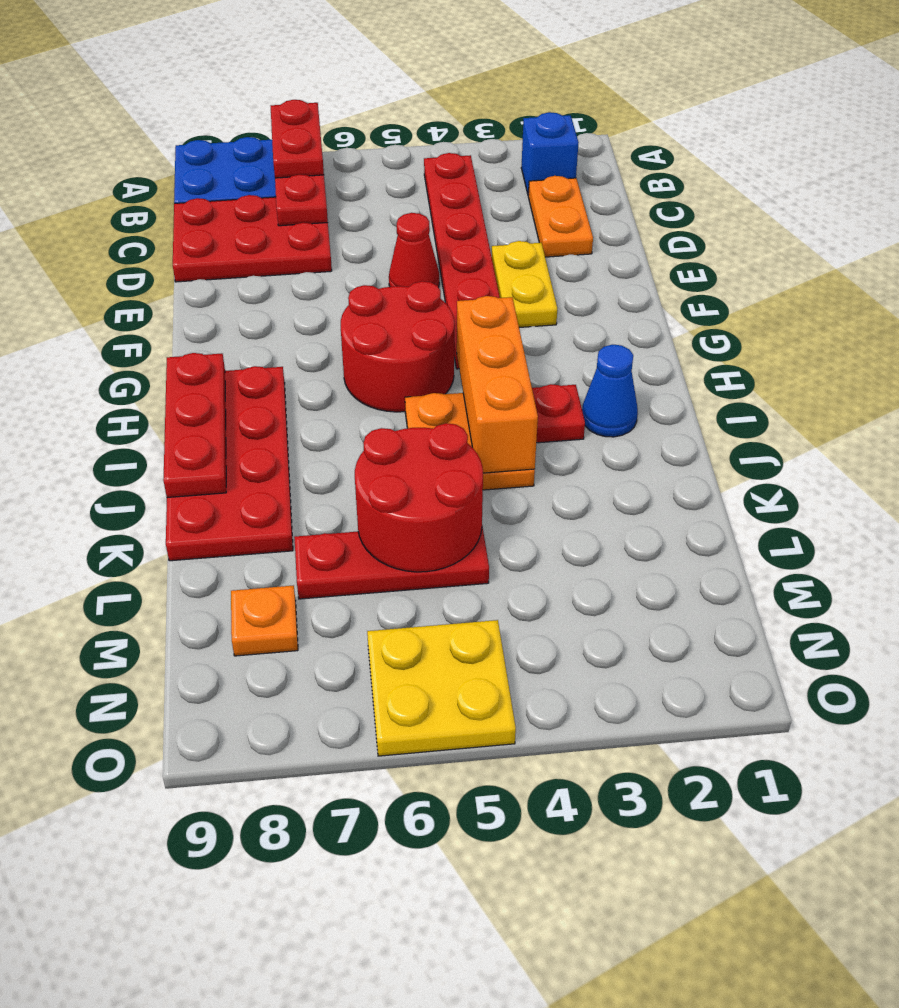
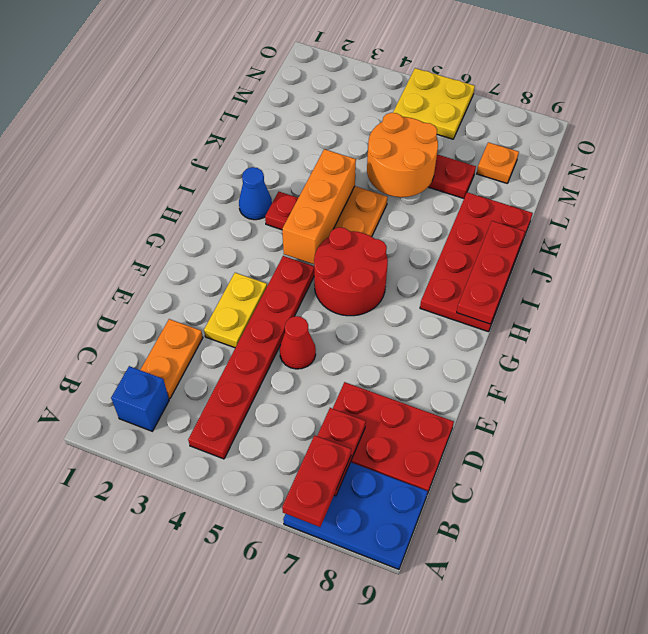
red round brick K5:L6 level 2 -> orange round brick K5:L6 level 2

